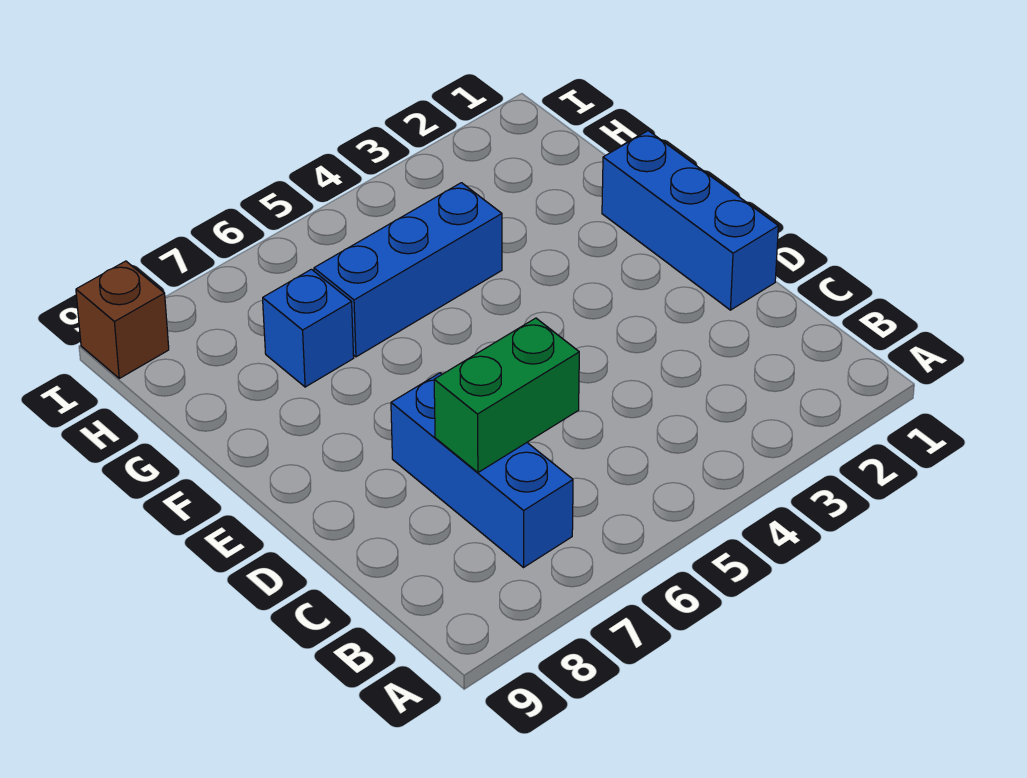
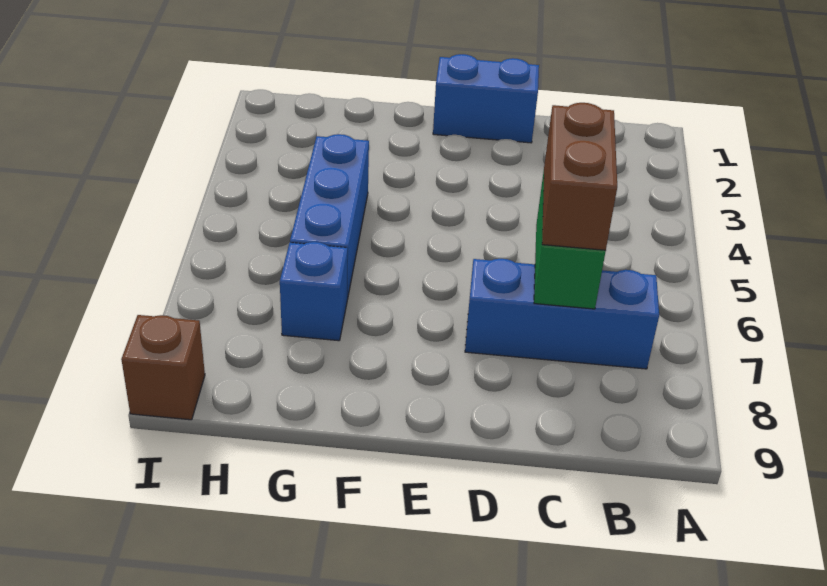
none -> brown brick C6:C7 level 3
blue brick D1:F1 level 1 -> blue brick D1:E1 level 1

